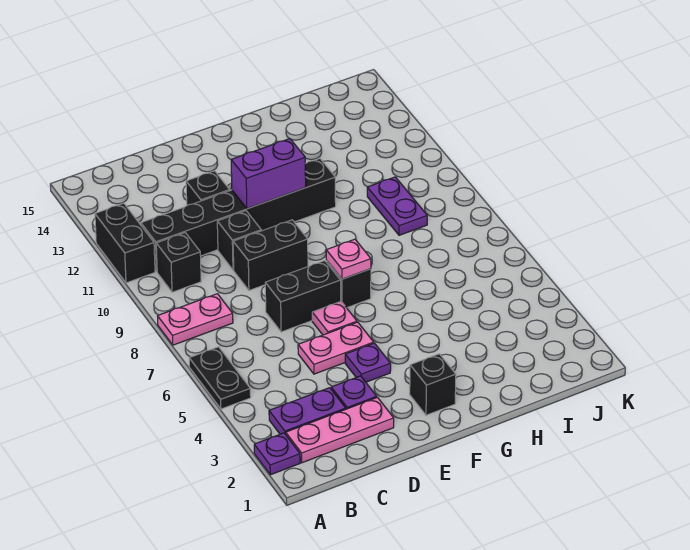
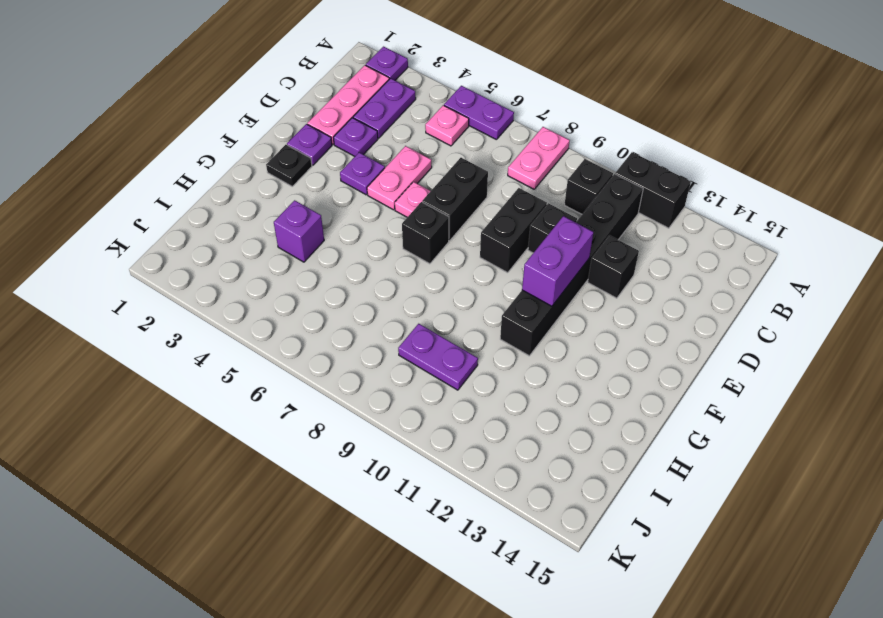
black plate A5:A6 level 1 -> purple plate A5:A6 level 1
none -> purple plate E2 level 1
black brick F2 level 1 -> black plate F2 level 1
pink plate F7 level 2 -> pink plate B5 level 1
none -> purple brick H4 level 1

